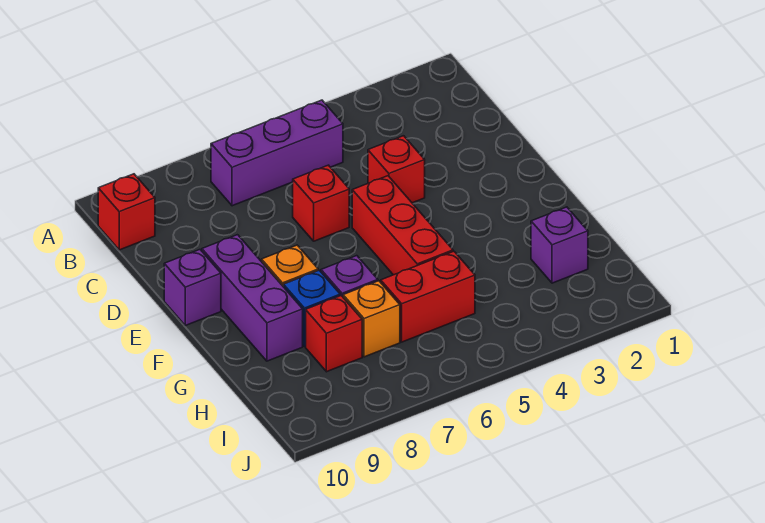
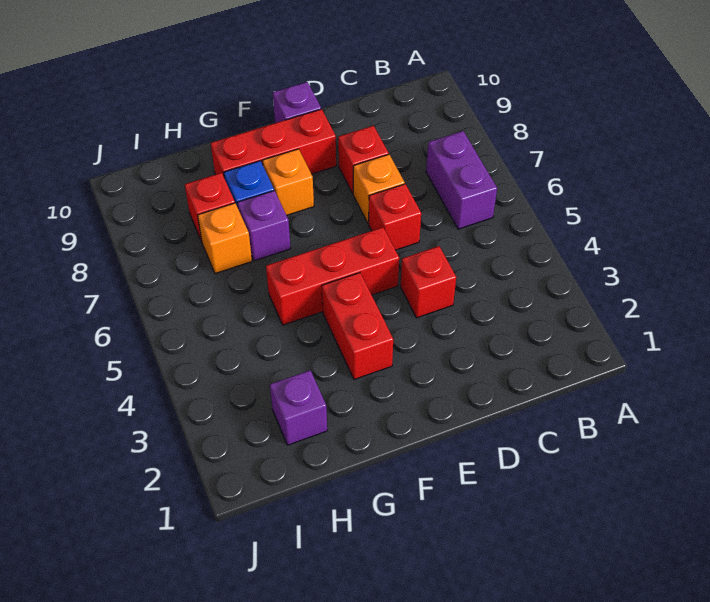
purple brick B5:B7 level 1 -> purple brick B6:B7 level 1
red brick B10 level 1 -> red brick D8 level 1
none -> orange brick D7 level 1
purple brick E9:G9 level 1 -> red brick E9:G9 level 1
red brick H5:H6 level 1 -> red brick F3:F4 level 1

